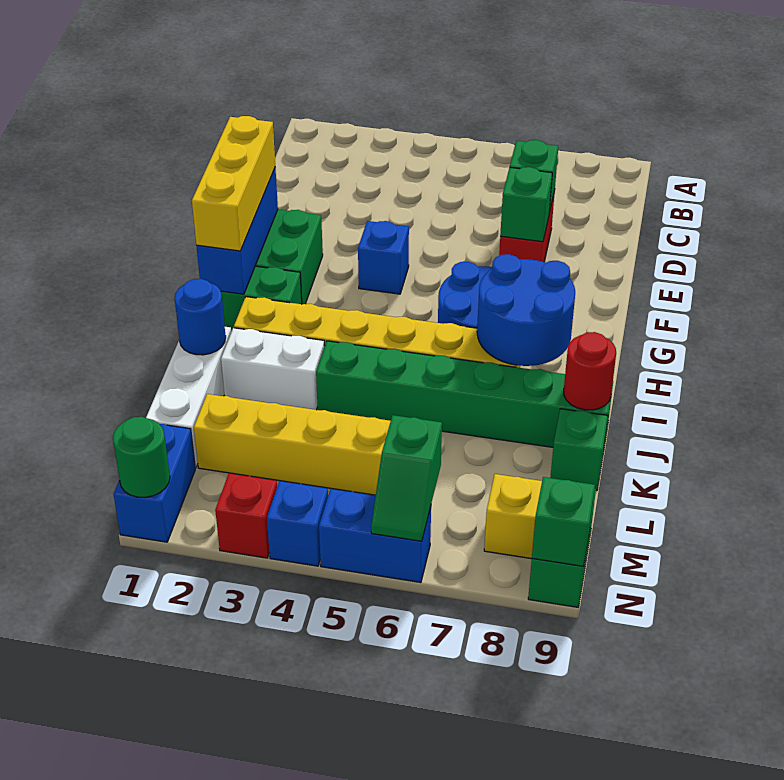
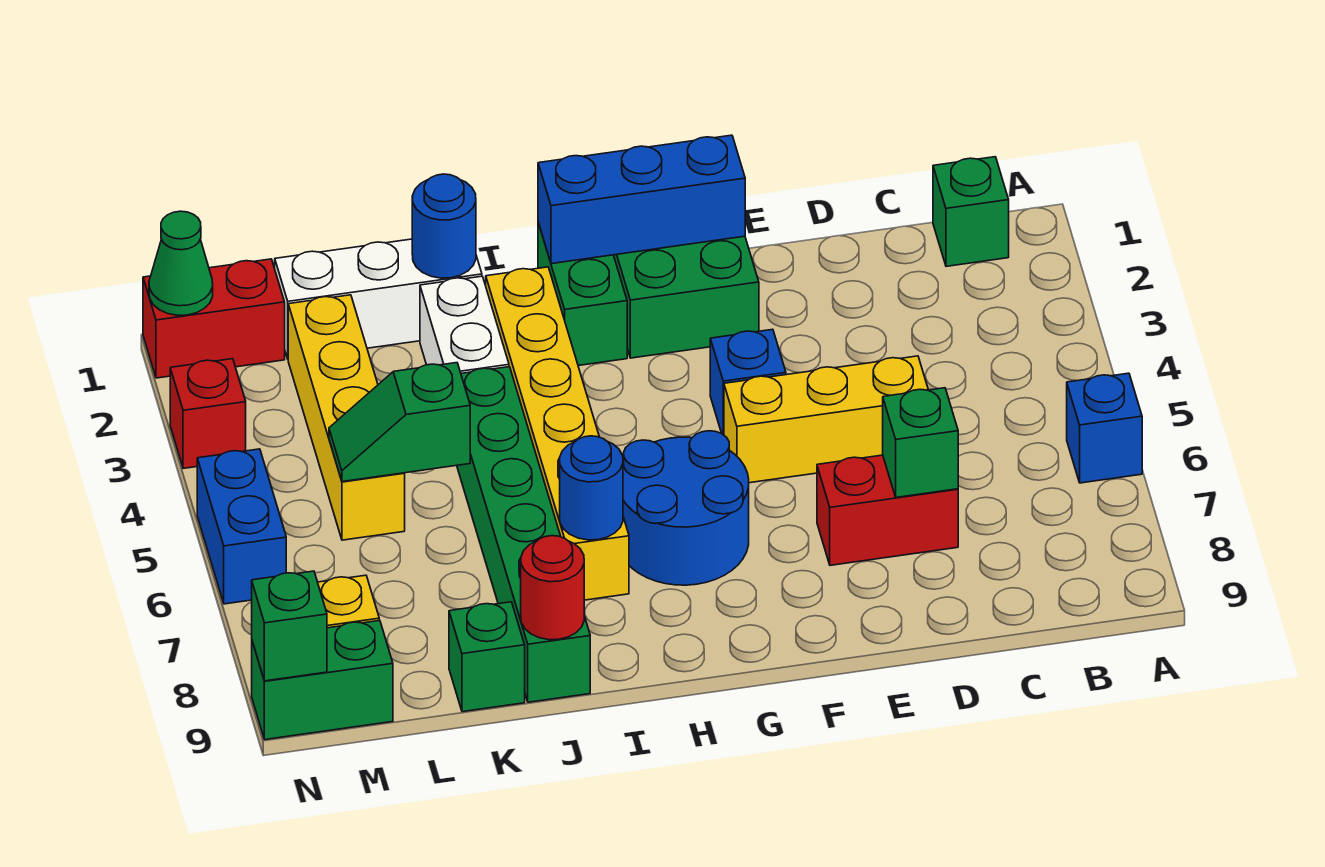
green brick E7 level 2 -> green brick B1 level 1
yellow brick F1:H1 level 3 -> yellow brick D5:F5 level 1
blue round brick H7:I8 level 2 -> blue round brick I7 level 2
blue brick M1:N1 level 1 -> red brick M1:N1 level 1
green slope M6:N6 level 2 top M -> green slope K5:L5 level 2 top K
green round brick N1 level 2 -> green cone N1 level 2
blue brick N4 level 1 -> blue brick A6 level 1

